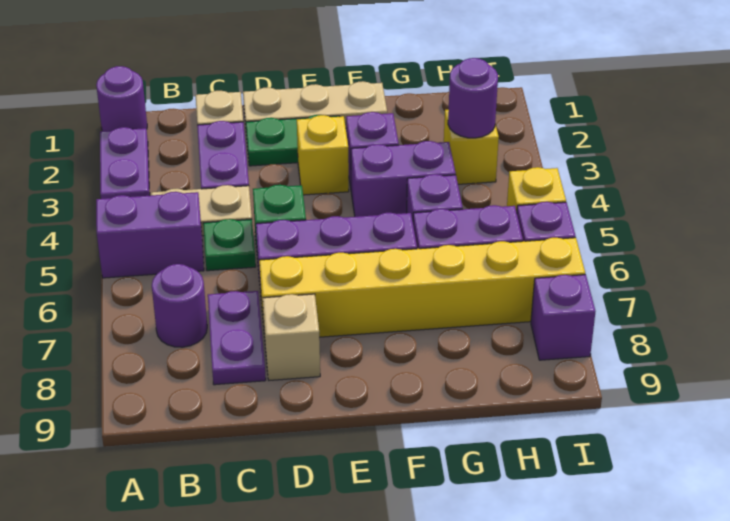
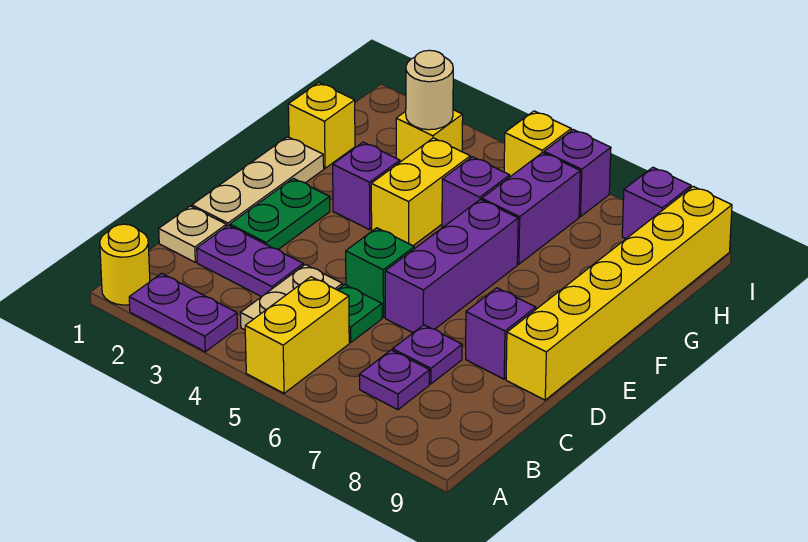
purple round brick A1 level 1 -> yellow round brick A1 level 1
purple brick A5:B5 level 1 -> yellow brick A5:B5 level 1
purple round brick B7 level 1 -> purple plate B7 level 1
purple plate C7:C8 level 1 -> purple plate C7 level 1
yellow brick D7:I7 level 1 -> yellow brick D9:I9 level 1
tan brick D8 level 1 -> purple brick D8 level 1
yellow brick E3 level 1 -> yellow brick G1 level 1
purple brick F4:G4 level 1 -> yellow brick F4:G4 level 1
purple round brick H3 level 2 -> tan round brick H3 level 2

